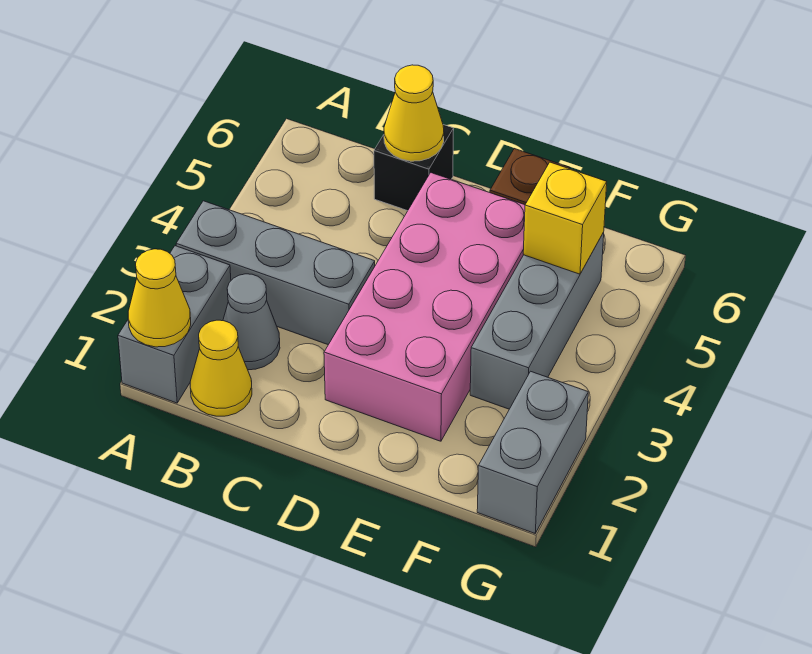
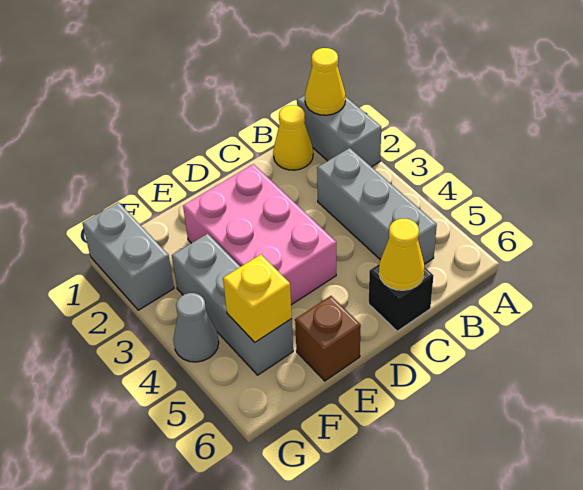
grey brick A3:C3 level 1 -> grey brick B3:B5 level 1
grey cone B2 level 1 -> grey cone G4 level 1
pink brick D2:E5 level 1 -> pink brick D2:E4 level 1

